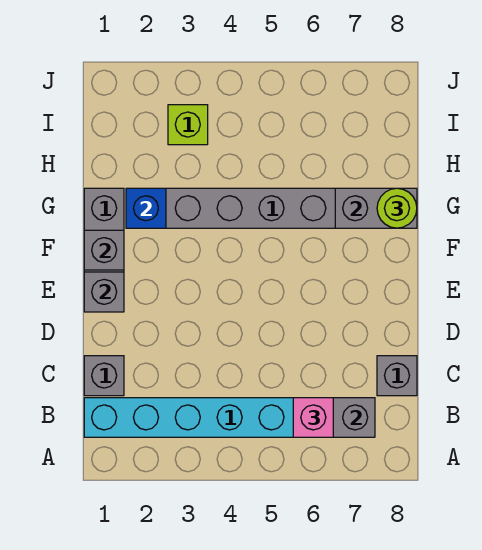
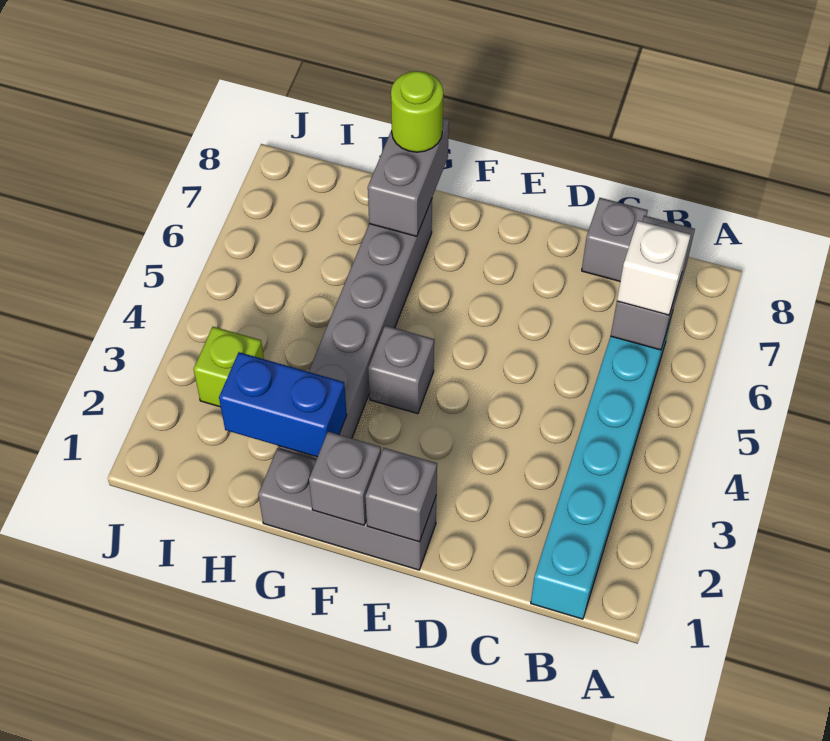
pink brick B6 level 3 -> white brick B6 level 3
grey brick C1 level 1 -> grey brick F4 level 1
blue brick G2 level 2 -> blue brick G2:H2 level 2

